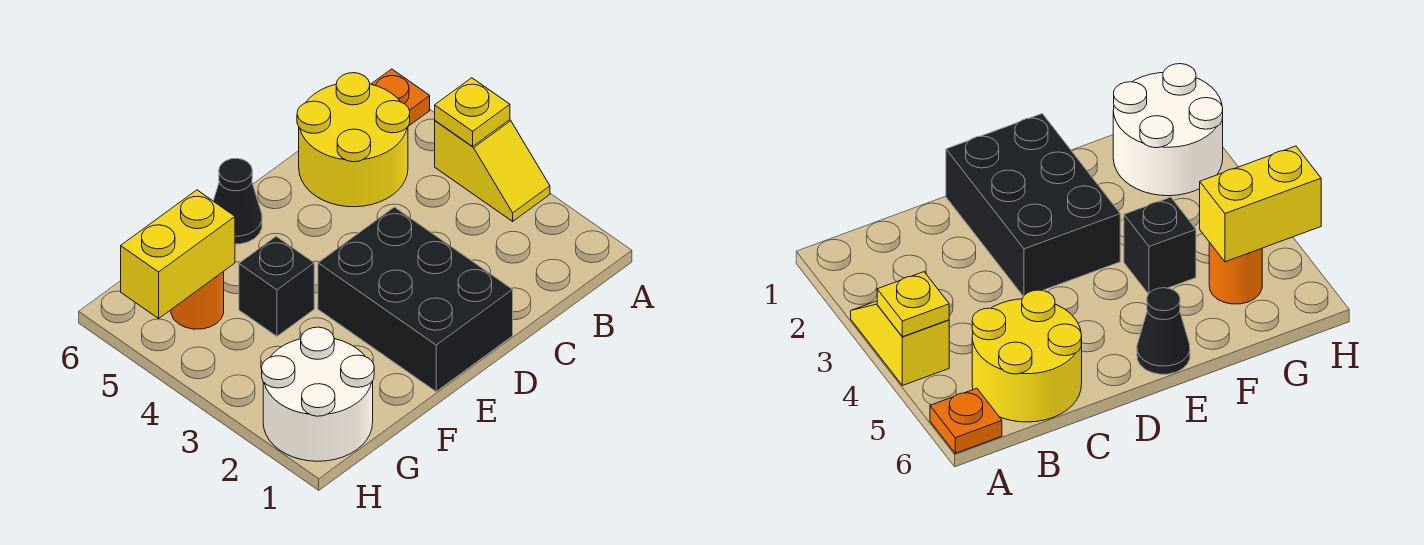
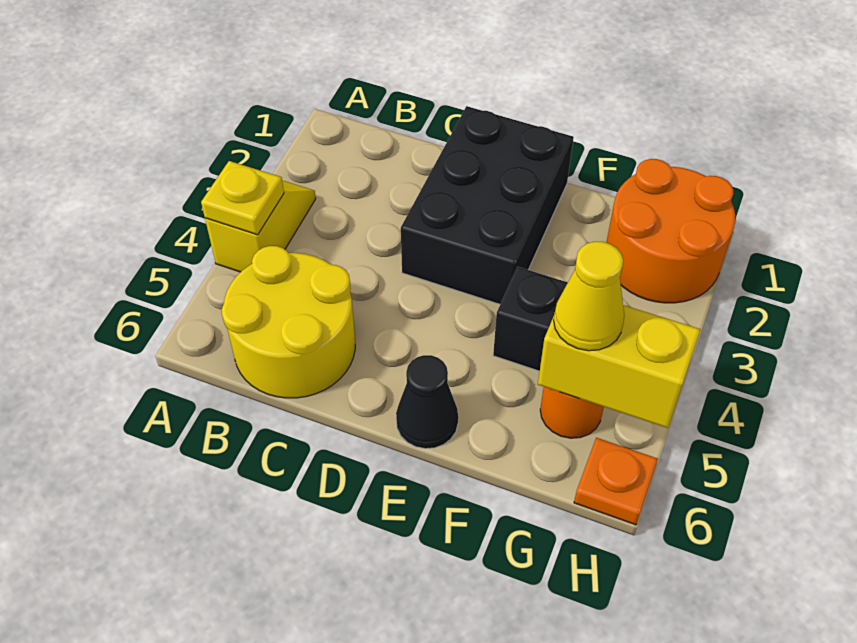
orange plate A6 level 1 -> orange plate H6 level 1
white round brick G1:H2 level 1 -> orange round brick G1:H2 level 1
none -> yellow cone G5 level 3

